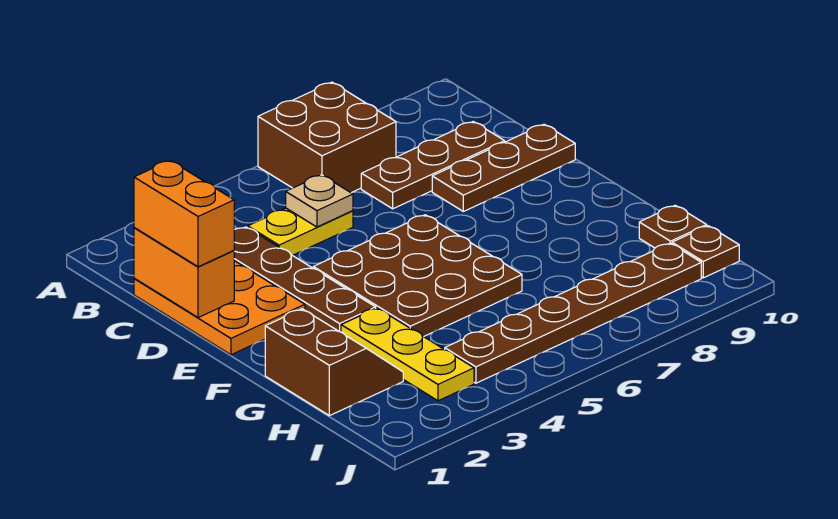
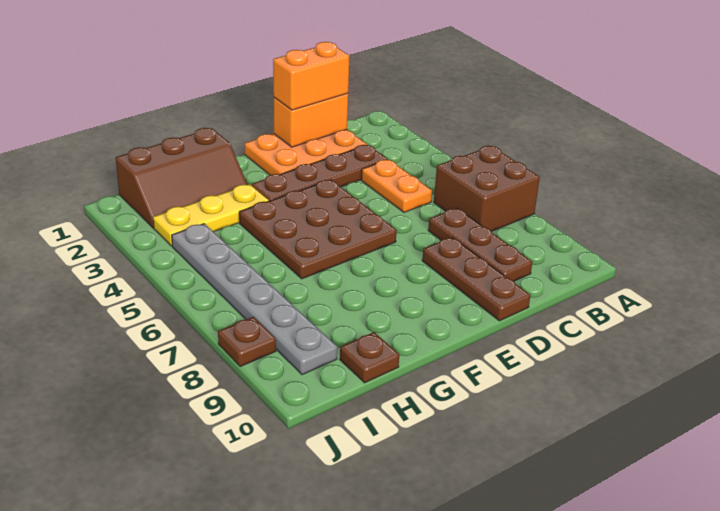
yellow plate C4:C5 level 1 -> orange plate C4:C5 level 1
tan plate C5 level 2 -> none
brown slope G1:H2 level 1 top 1 -> brown slope G1:I2 level 1 top 1
brown plate I4:I9 level 1 -> grey plate I4:I9 level 1
brown plate I10 level 1 -> brown plate J8 level 1

